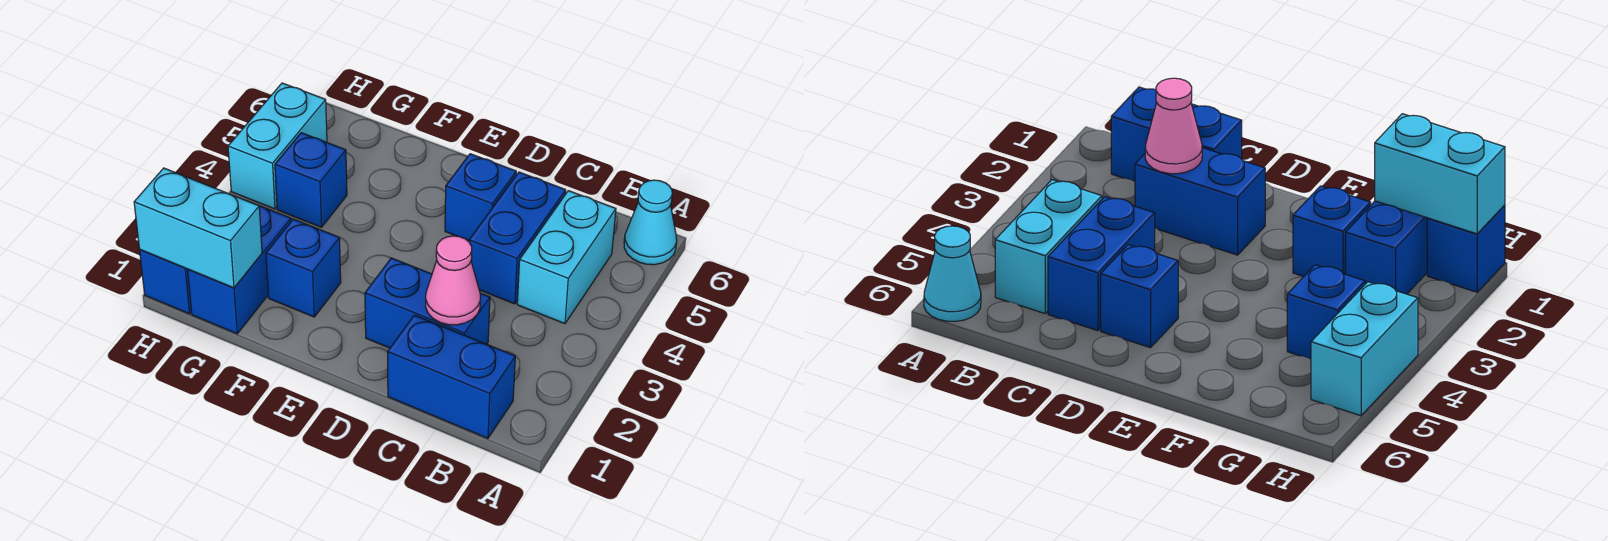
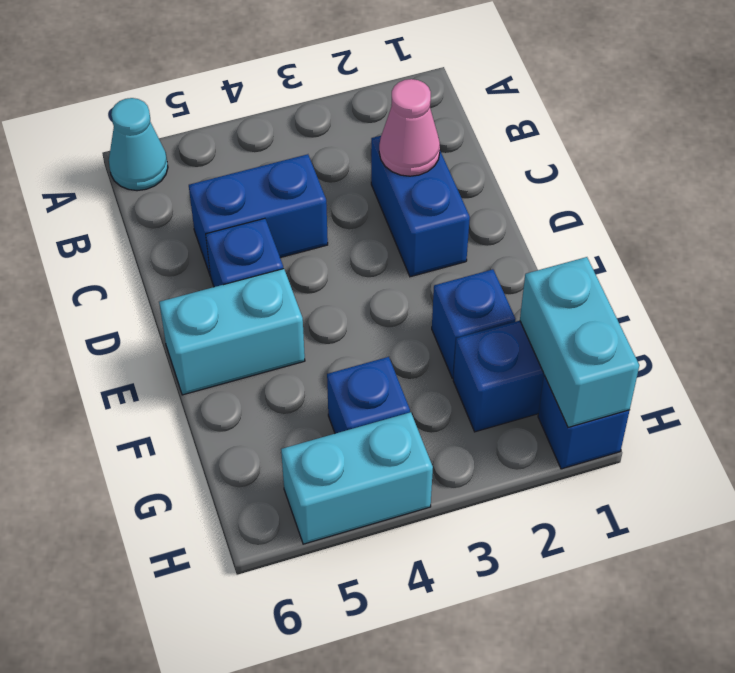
blue brick B1:C1 level 1 -> none
cyan brick B4:B5 level 1 -> cyan brick E5:E6 level 1

